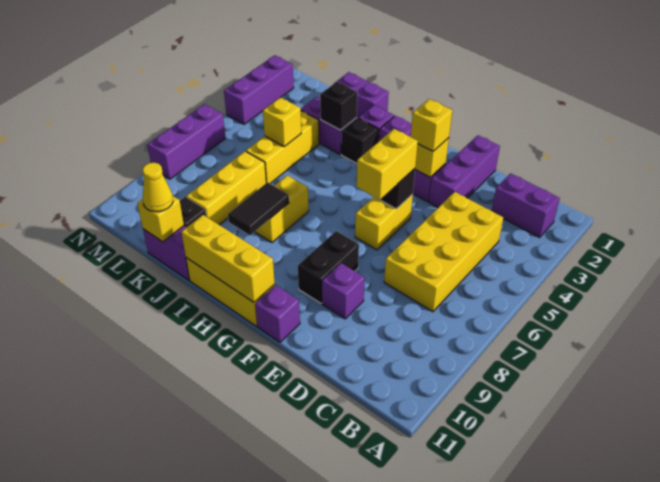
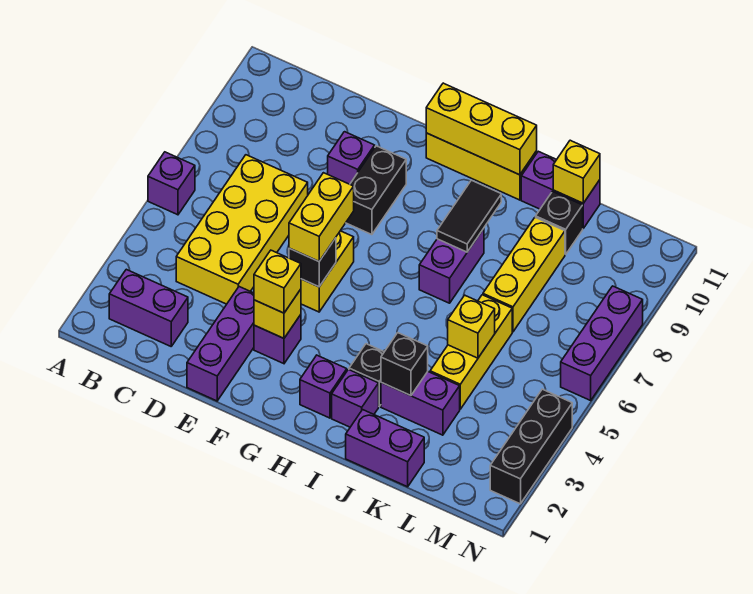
purple brick F11 level 1 -> purple brick A6 level 1
yellow brick I7:I8 level 1 -> purple brick I7:I8 level 1
yellow cone K11 level 3 -> none
purple brick N2:N4 level 1 -> black brick N2:N4 level 1

